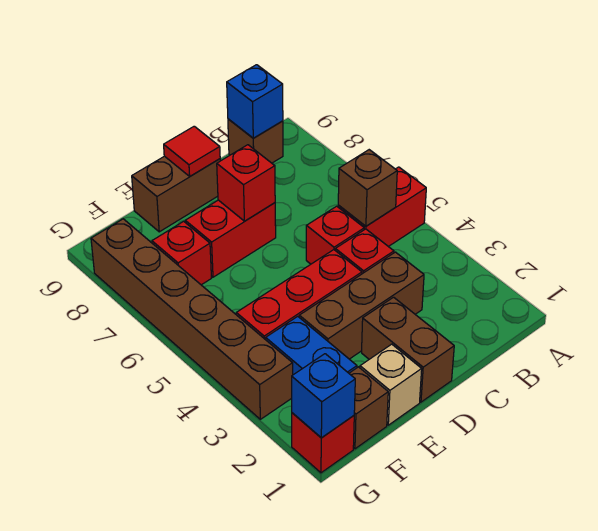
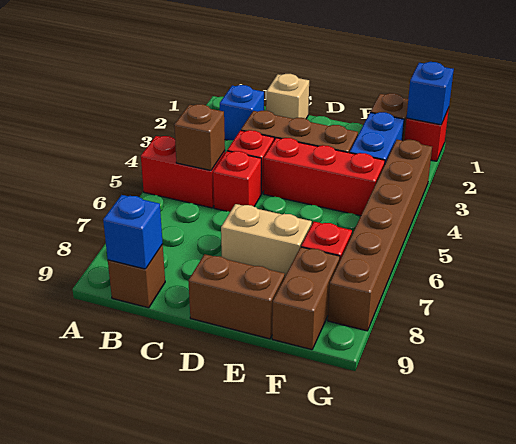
none -> blue brick B2 level 1
brown brick D1:D2 level 1 -> brown brick F8:F9 level 1
red brick D7:E7 level 1 -> tan brick D7:E7 level 1
red brick D7 level 2 -> none
red tile D9 level 2 -> none
tan brick E1 level 1 -> tan brick C1 level 1

